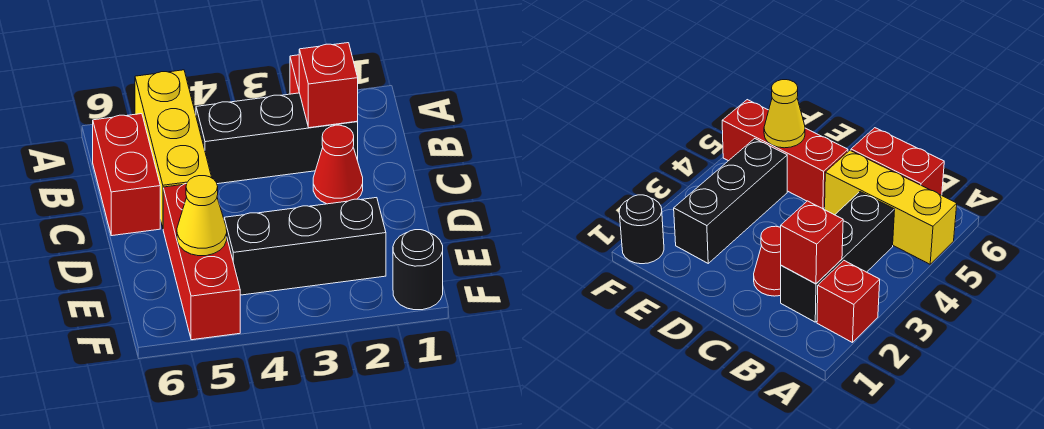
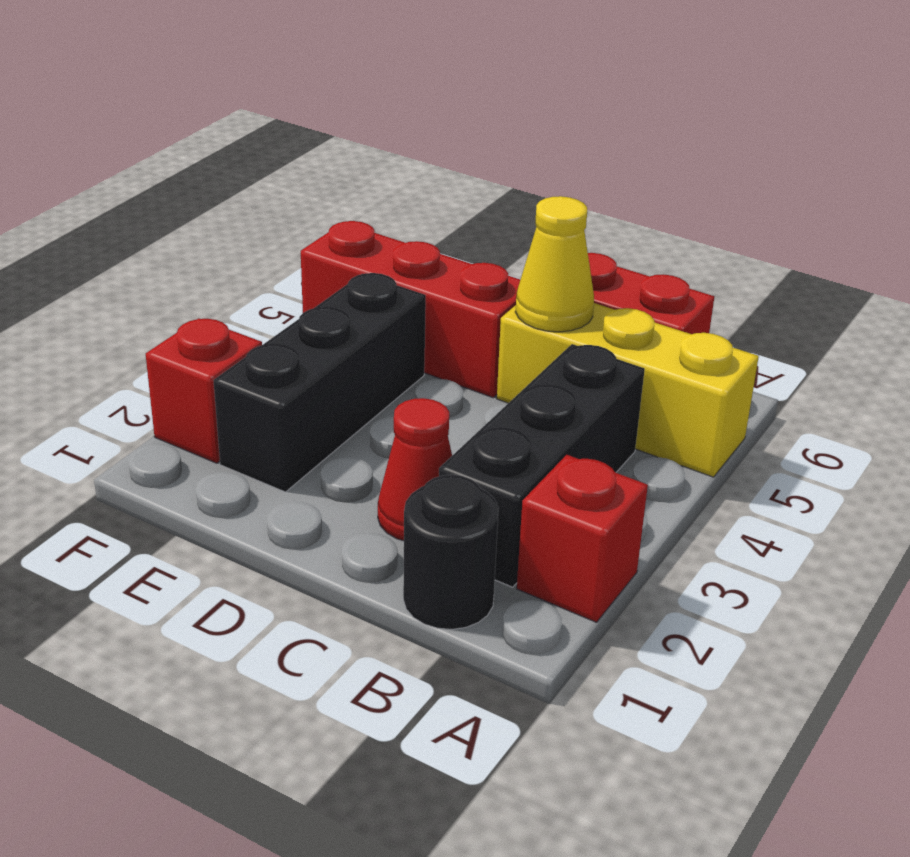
red brick B2 level 2 -> red brick F2 level 1
yellow cone E5 level 2 -> yellow cone C5 level 2
black round brick F1 level 1 -> black round brick B1 level 1

